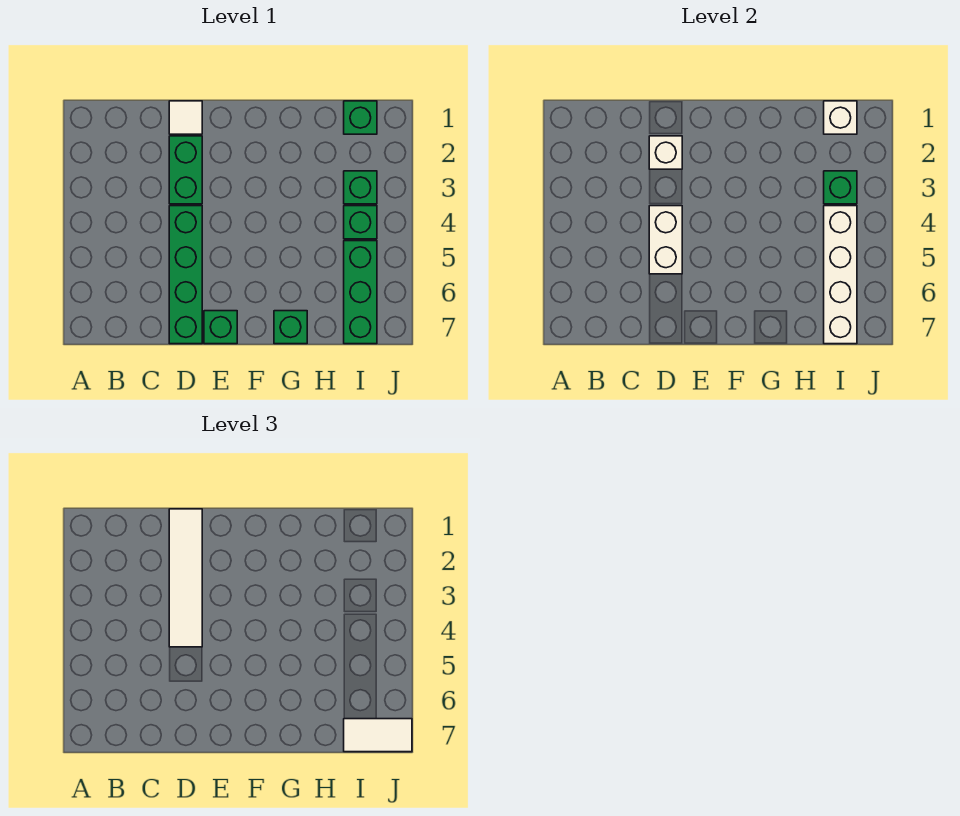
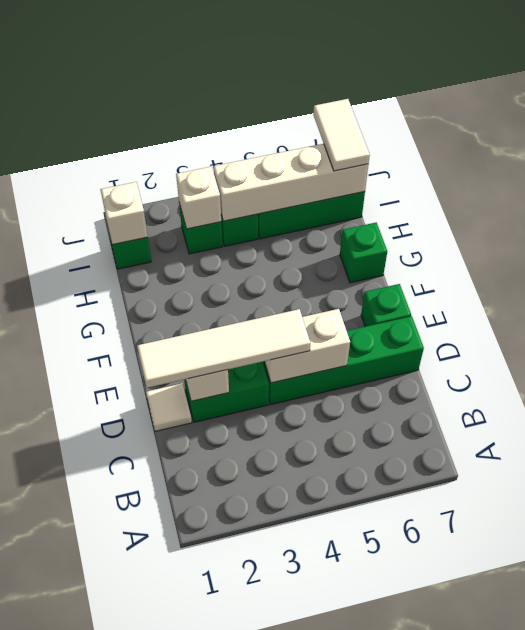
green brick I3 level 2 -> white brick I3 level 2

